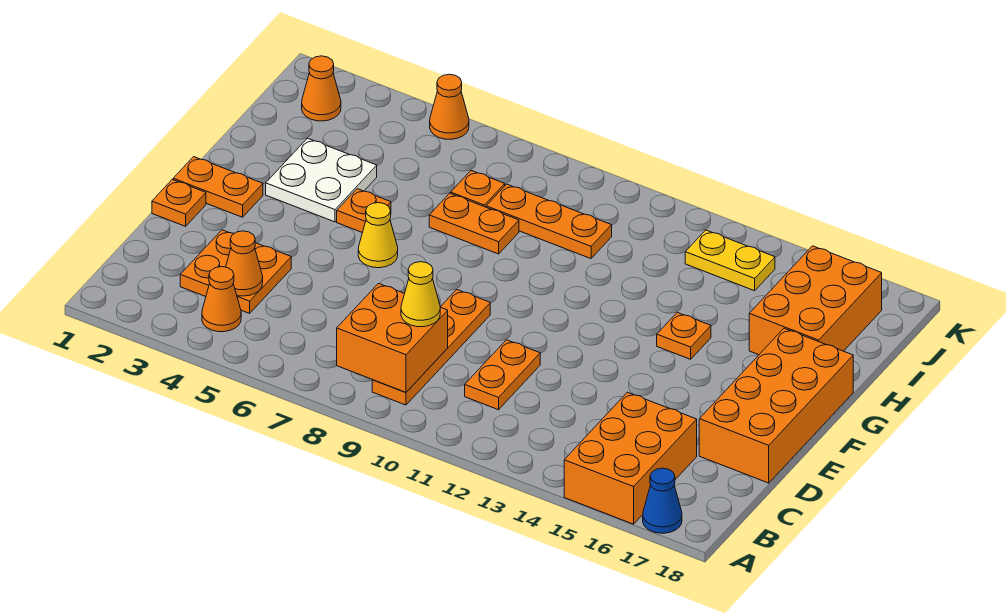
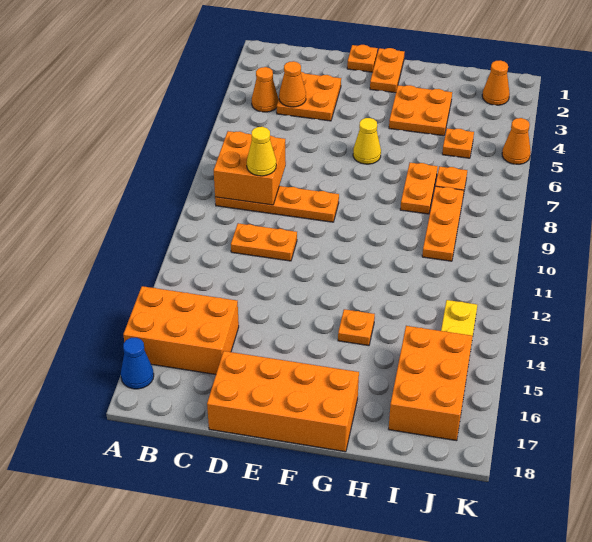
white plate G3:H4 level 1 -> orange plate G3:H4 level 1
orange plate G5 level 1 -> orange plate I5 level 1
orange brick H16:J17 level 1 -> orange brick I15:J17 level 1

